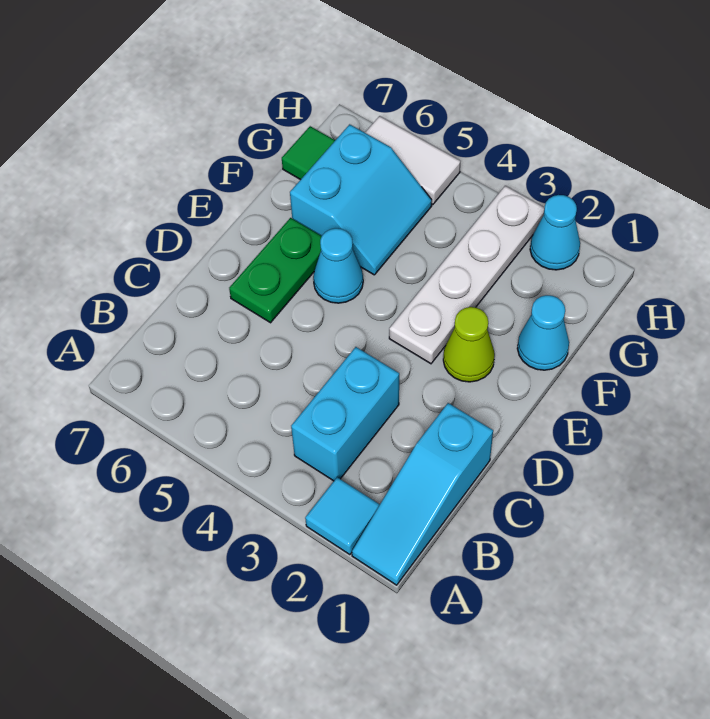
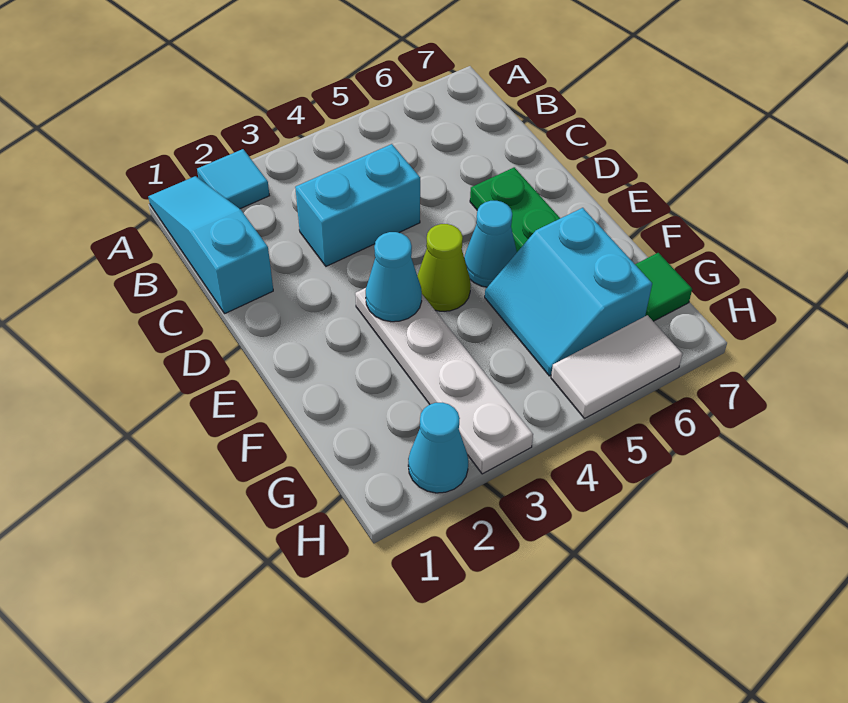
cyan brick B3:C3 level 1 -> cyan brick C3:C4 level 1
lime cone E2 level 1 -> lime cone E4 level 1
cyan cone F1 level 1 -> cyan cone E3 level 2

